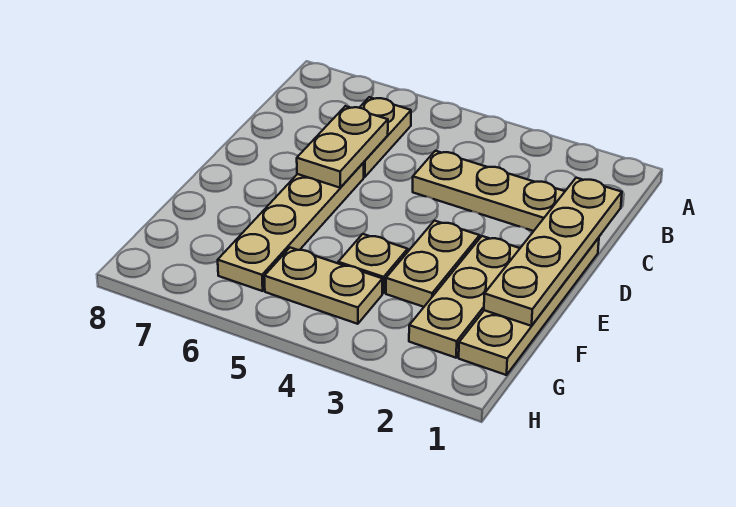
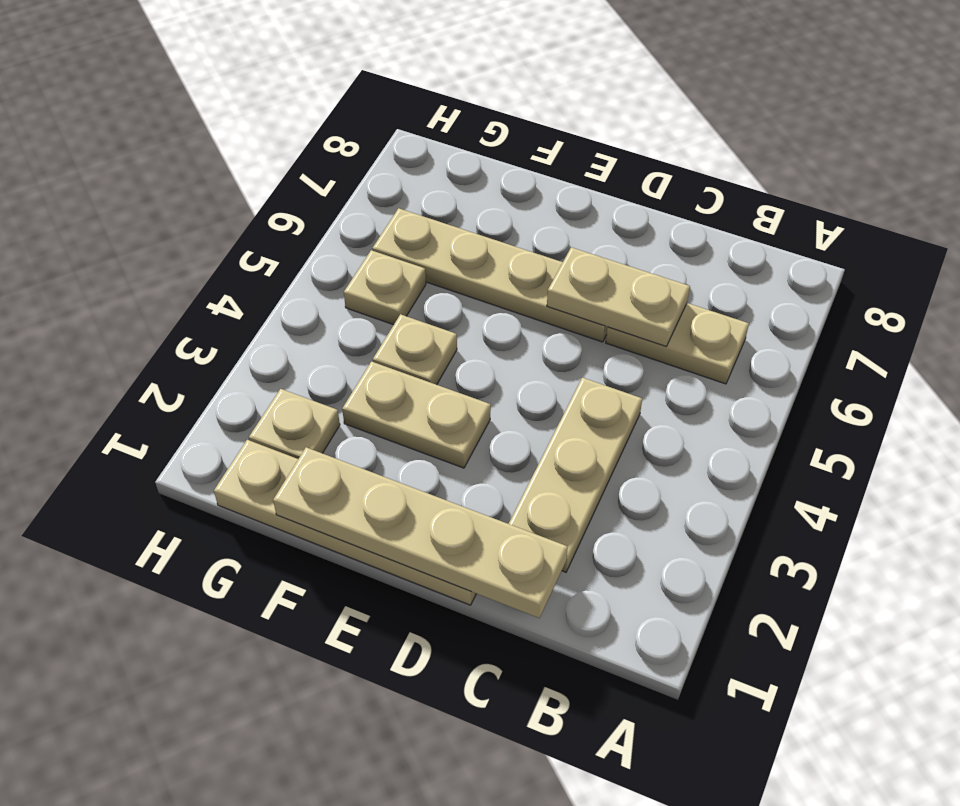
tan plate E2:G2 level 1 -> tan plate G2 level 1
tan plate G4:G5 level 1 -> tan plate G5 level 1

